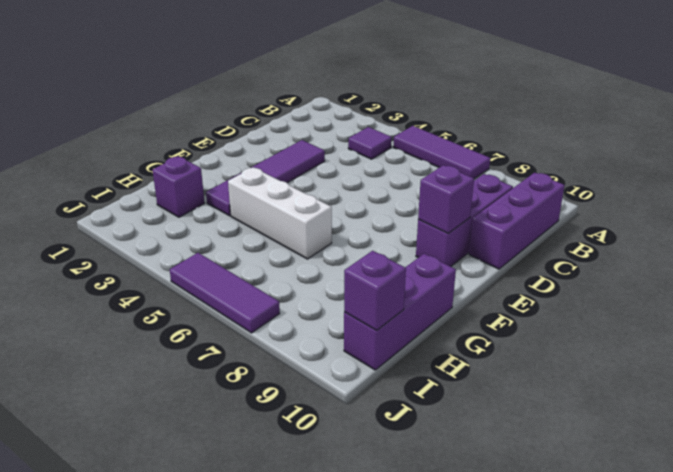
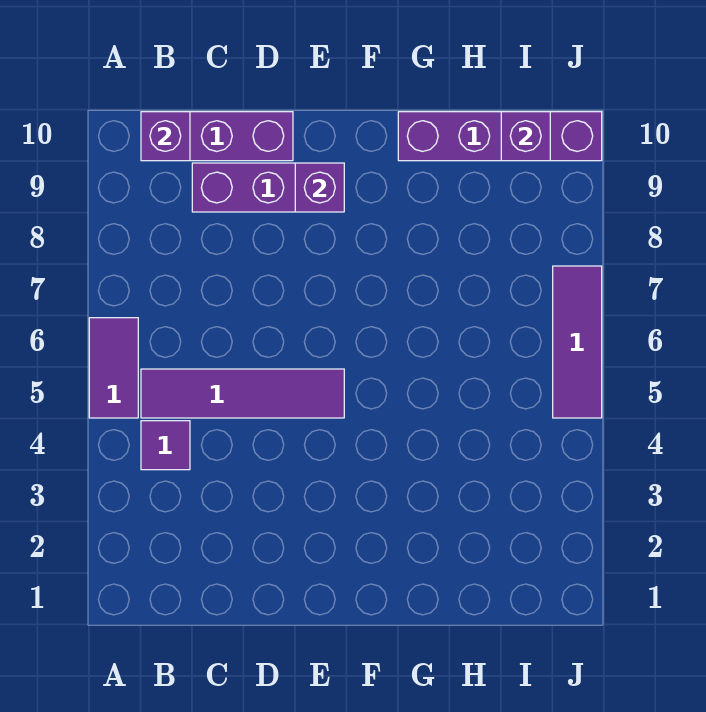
purple tile A5:A7 level 1 -> purple tile A5:A6 level 1
purple tile D3:G3 level 1 -> purple tile B5:E5 level 1
white brick G4:G6 level 1 -> none
purple brick G10:I10 level 1 -> purple brick G10:J10 level 1
purple brick H2 level 1 -> purple brick B10 level 2

